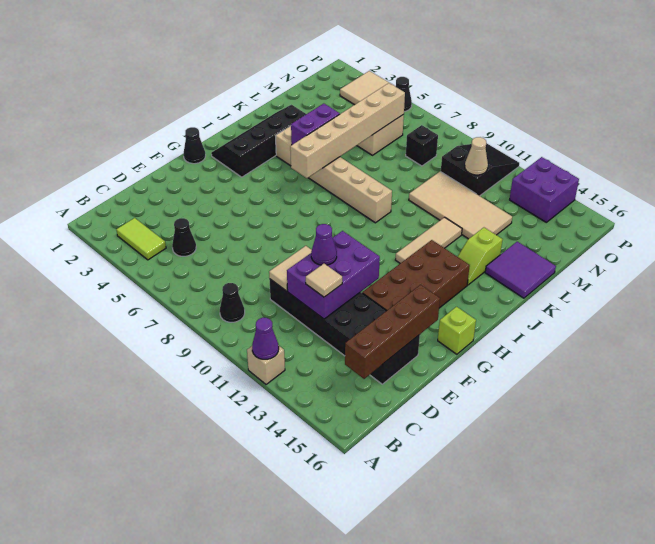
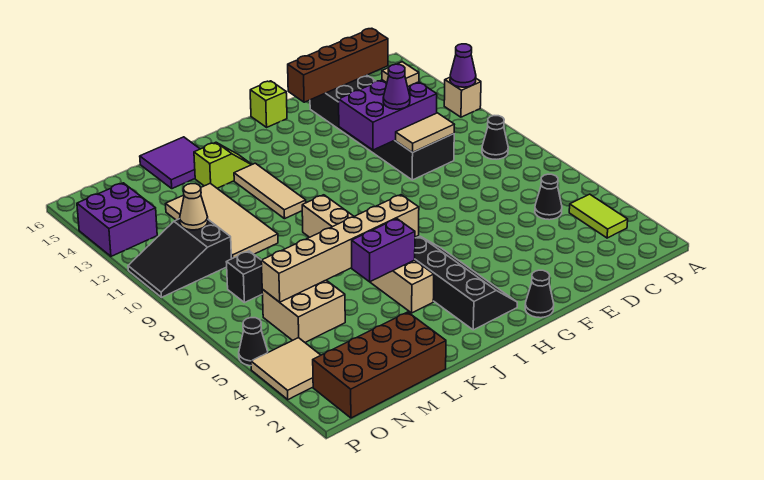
brown brick F13:I14 level 1 -> brown brick L1:O2 level 1
black slope H2:K3 level 1 top 3 -> black slope H2:I5 level 1 top I
tan tile I12:K12 level 1 -> tan tile J11:J13 level 1

